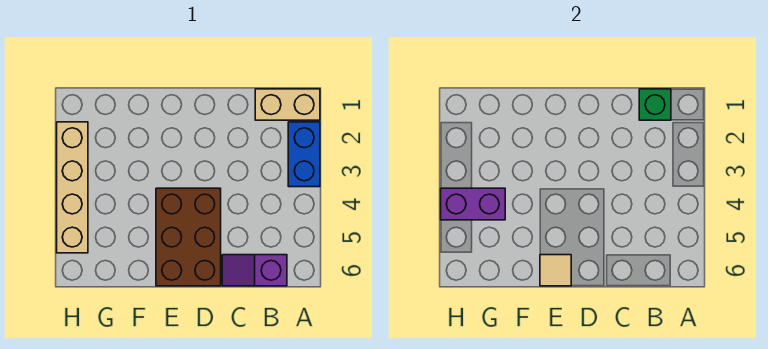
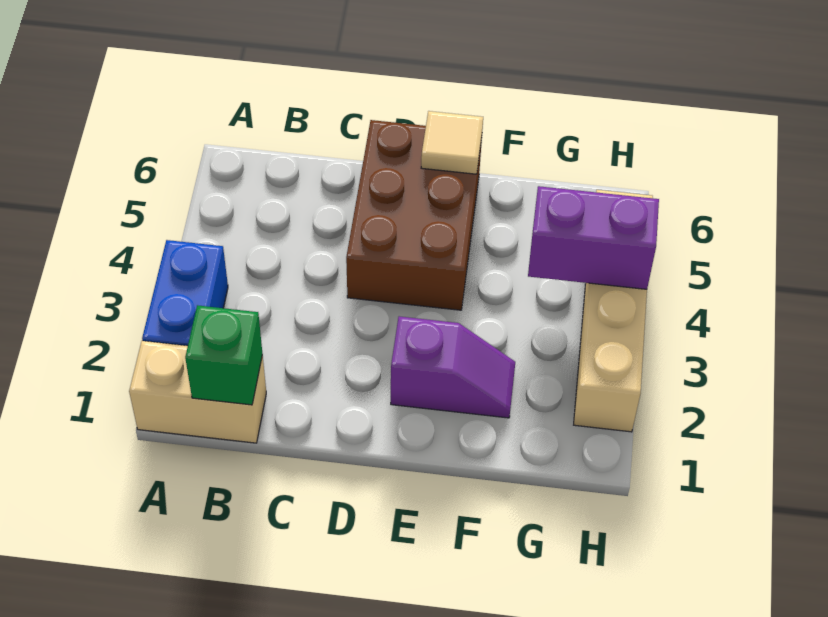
purple slope B6:C6 level 1 top B -> purple slope E2:F2 level 1 top E

